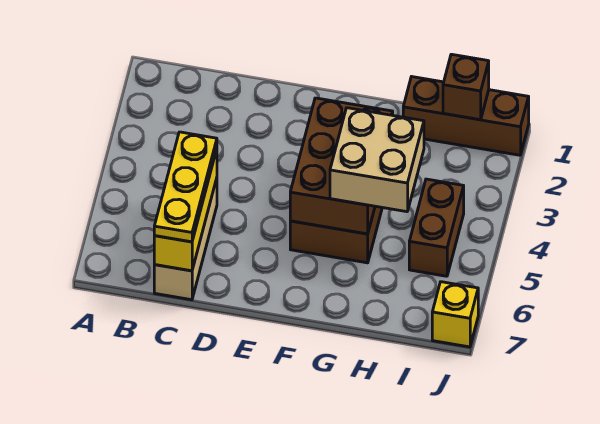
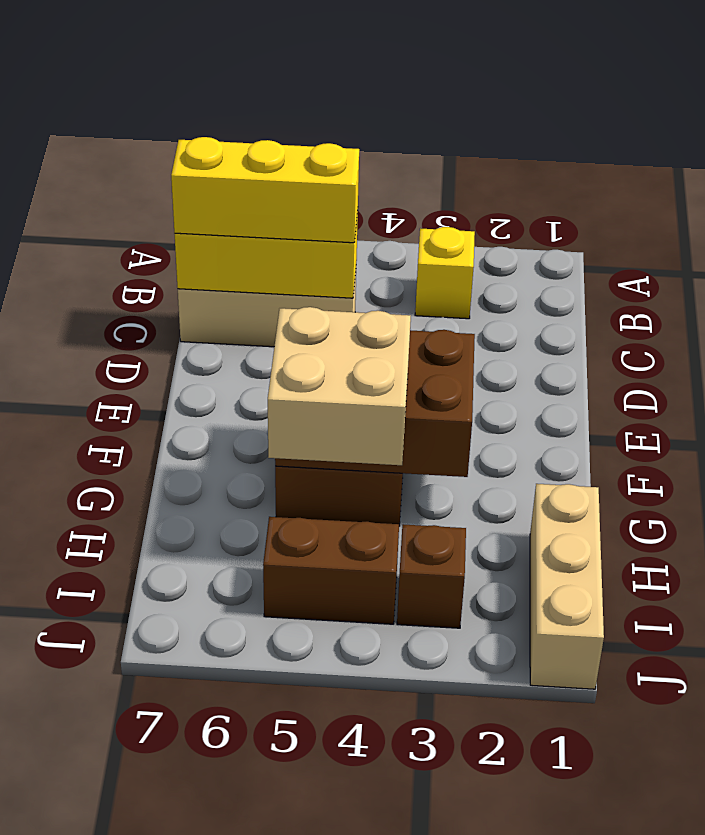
yellow plate C5:C7 level 3 -> yellow brick C5:C7 level 3
brown brick H1:J1 level 1 -> tan brick H1:J1 level 1
brown brick I1 level 2 -> brown brick I3 level 1
yellow brick J7 level 1 -> yellow brick B3 level 1

